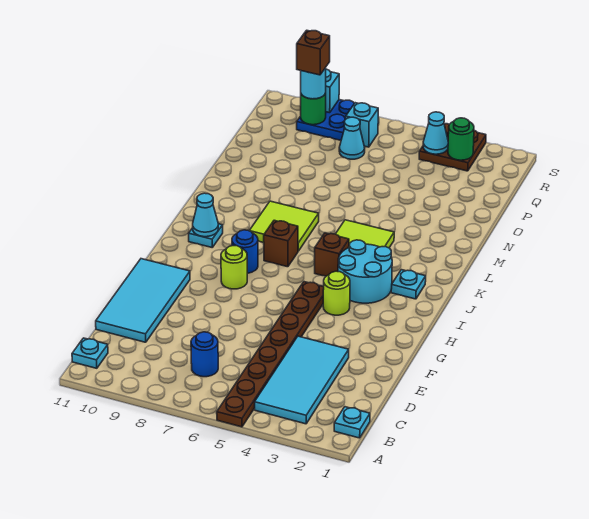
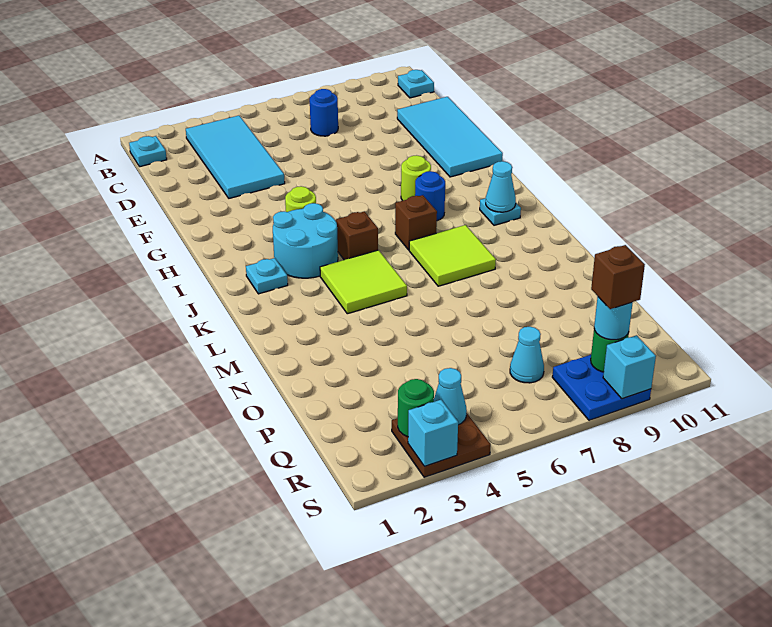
brown plate A5:H5 level 1 -> none
cyan brick R7 level 1 -> cyan brick S3 level 2

